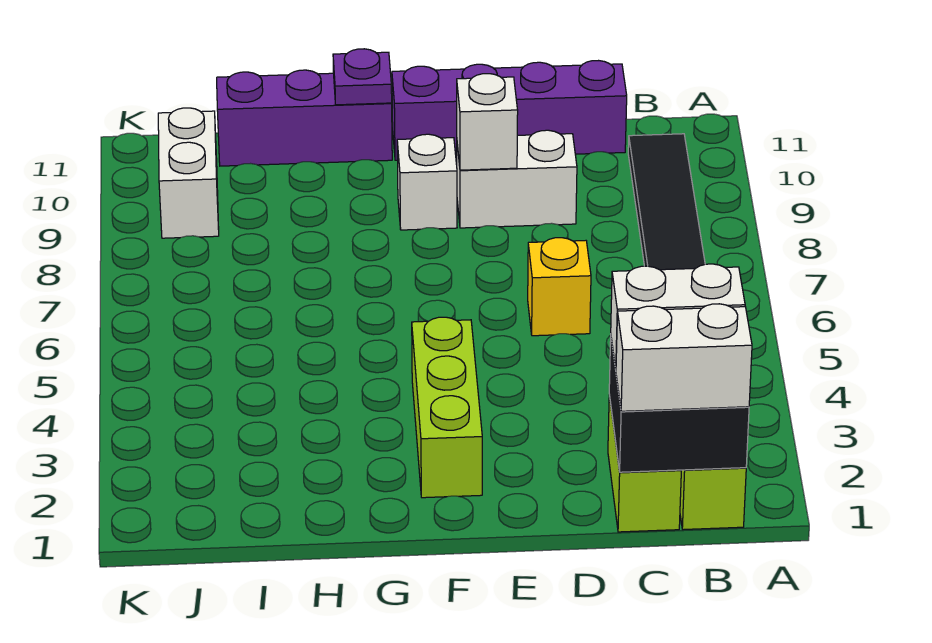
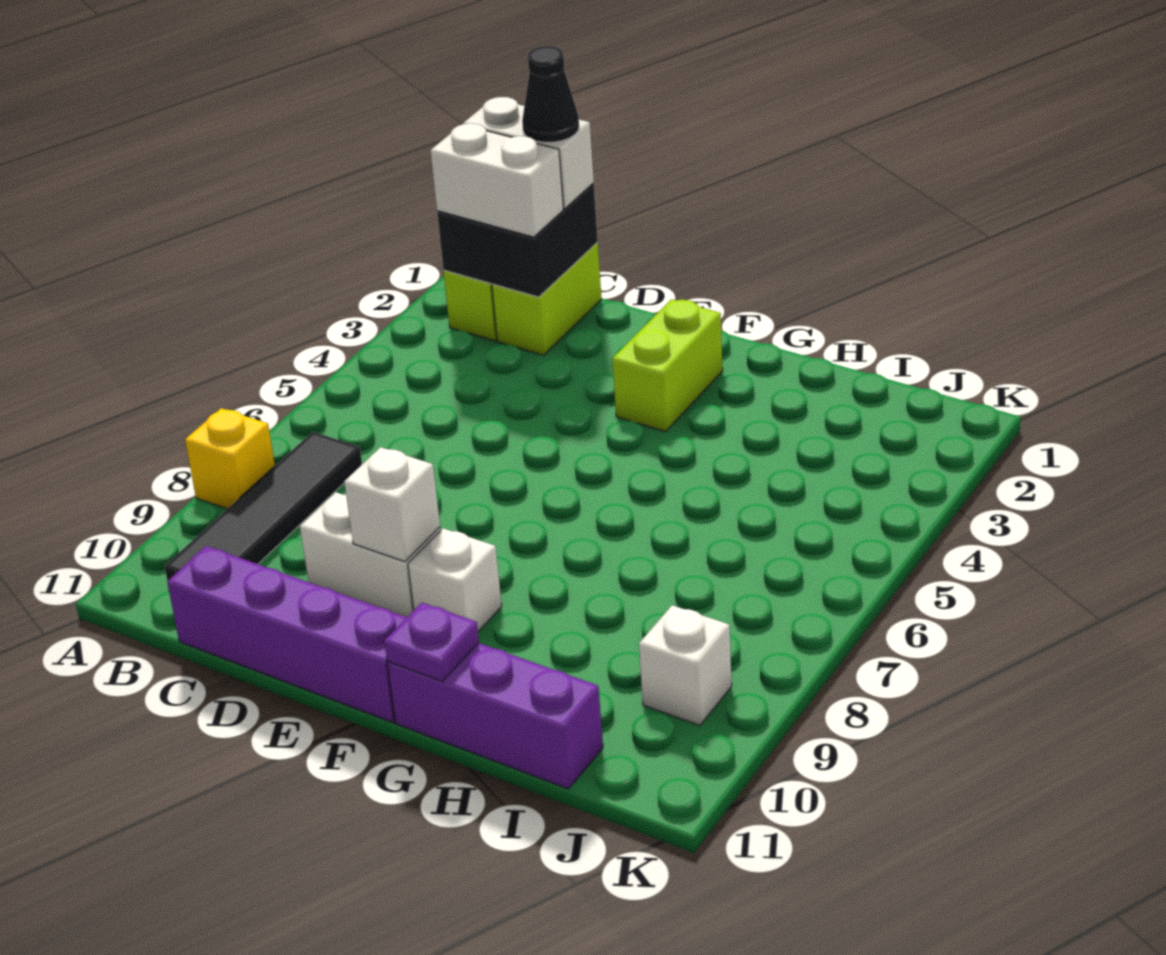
none -> black cone C1 level 4
yellow brick D6 level 1 -> yellow brick A8 level 1
lime brick F2:F4 level 1 -> lime brick F2:F3 level 1
white brick J9:J10 level 1 -> white brick J9 level 1

